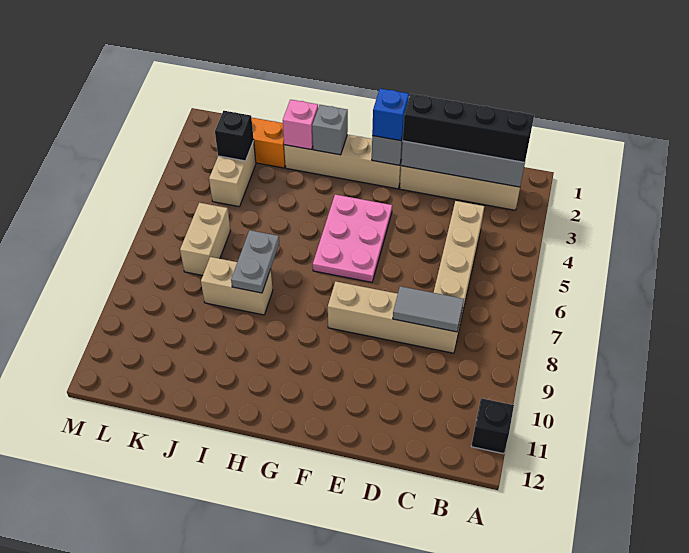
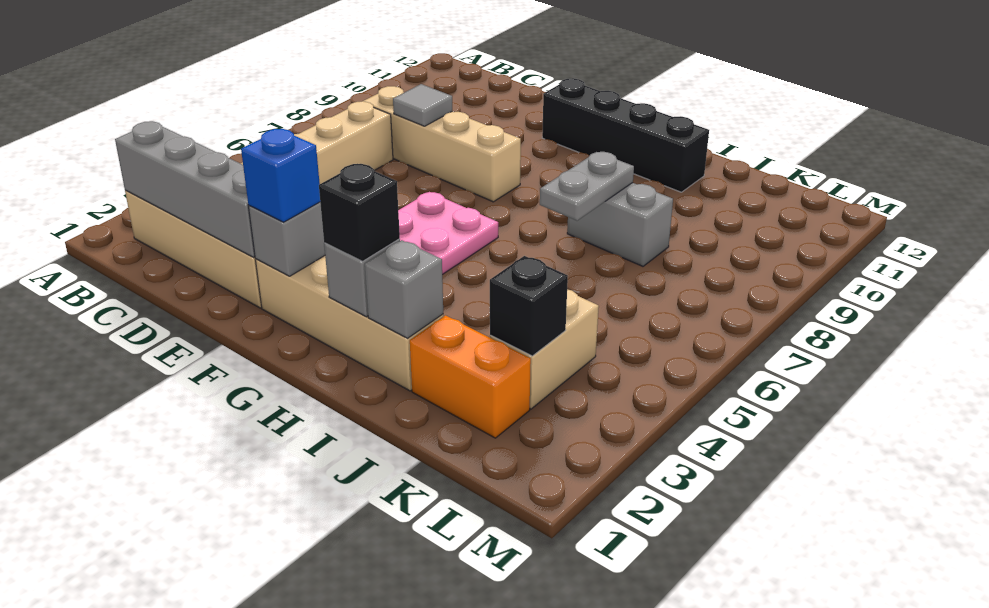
black brick A11 level 1 -> black brick H2 level 3
black brick B2:E2 level 3 -> black brick F11:I11 level 1
grey tile C8:D8 level 2 -> grey tile D8 level 2
pink brick I2 level 2 -> grey brick I2 level 2
tan brick I8:J8 level 1 -> grey brick I8:J8 level 1
tan brick K6:K7 level 1 -> none

